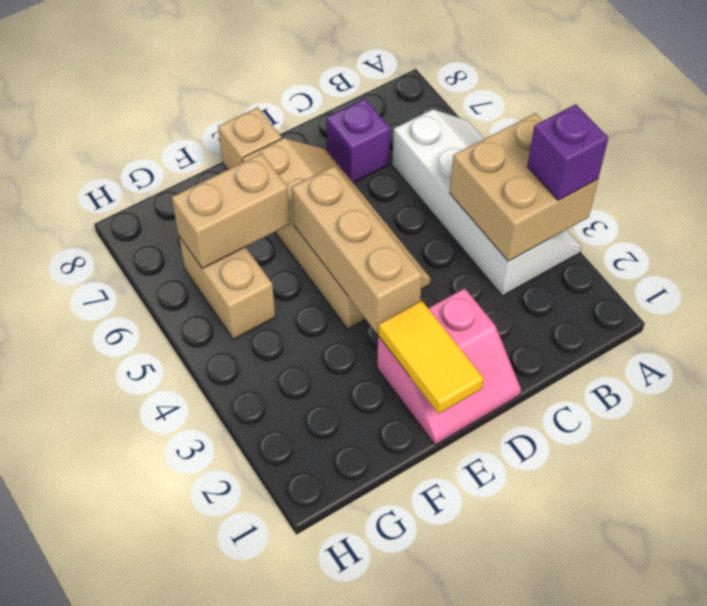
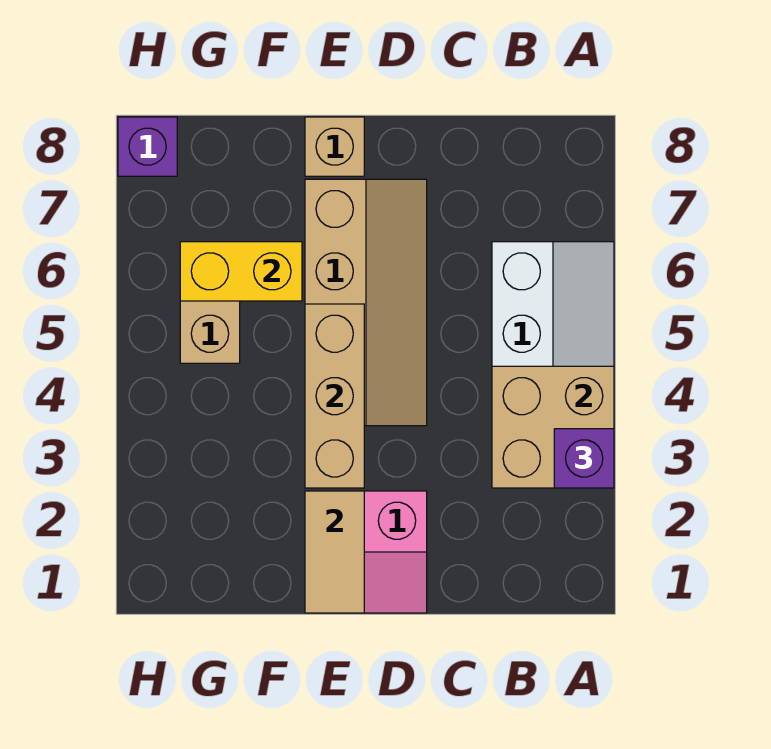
purple brick C7 level 1 -> purple brick H8 level 1
yellow tile E1:E2 level 2 -> tan tile E1:E2 level 2
tan brick F6:G6 level 2 -> yellow brick F6:G6 level 2

